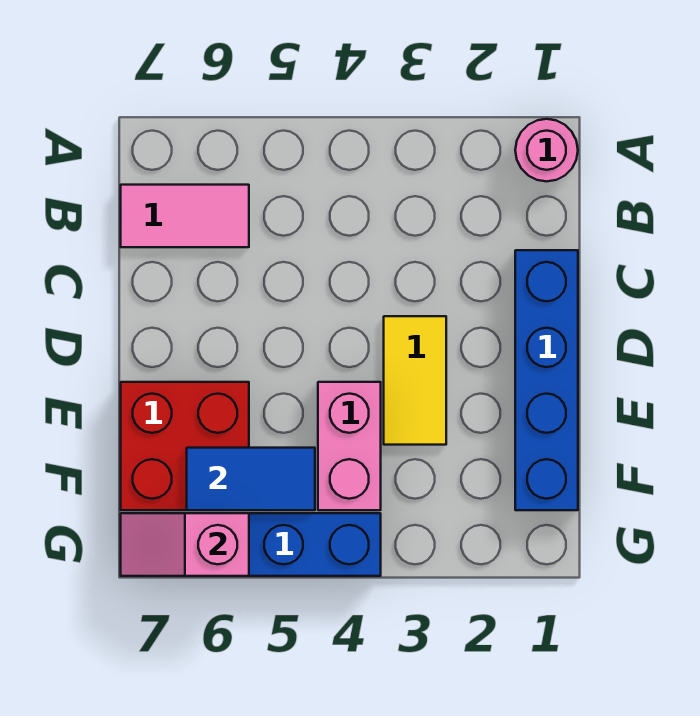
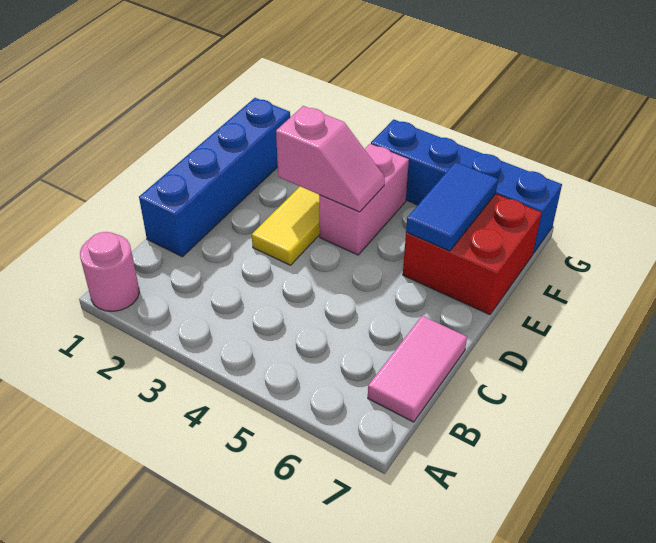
pink tile B6:B7 level 1 -> pink tile B7:C7 level 1
blue tile F5:F6 level 2 -> blue tile E6:F6 level 2
pink slope G6:G7 level 2 top 6 -> pink slope E3:E4 level 2 top 3

